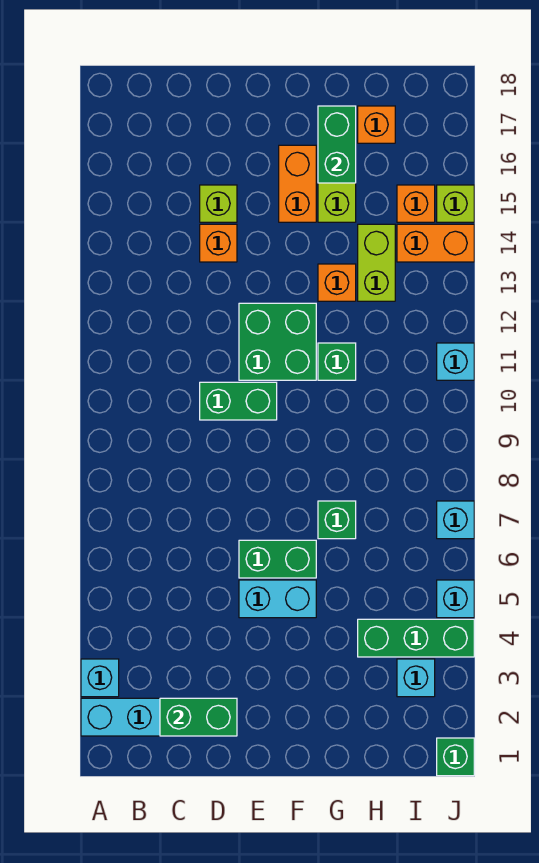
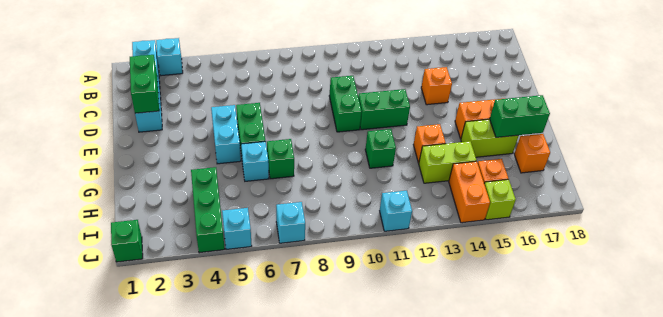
lime brick D15 level 1 -> none
green brick E11:F12 level 1 -> green brick E11:E12 level 1
cyan brick I3 level 1 -> cyan brick G6 level 1

